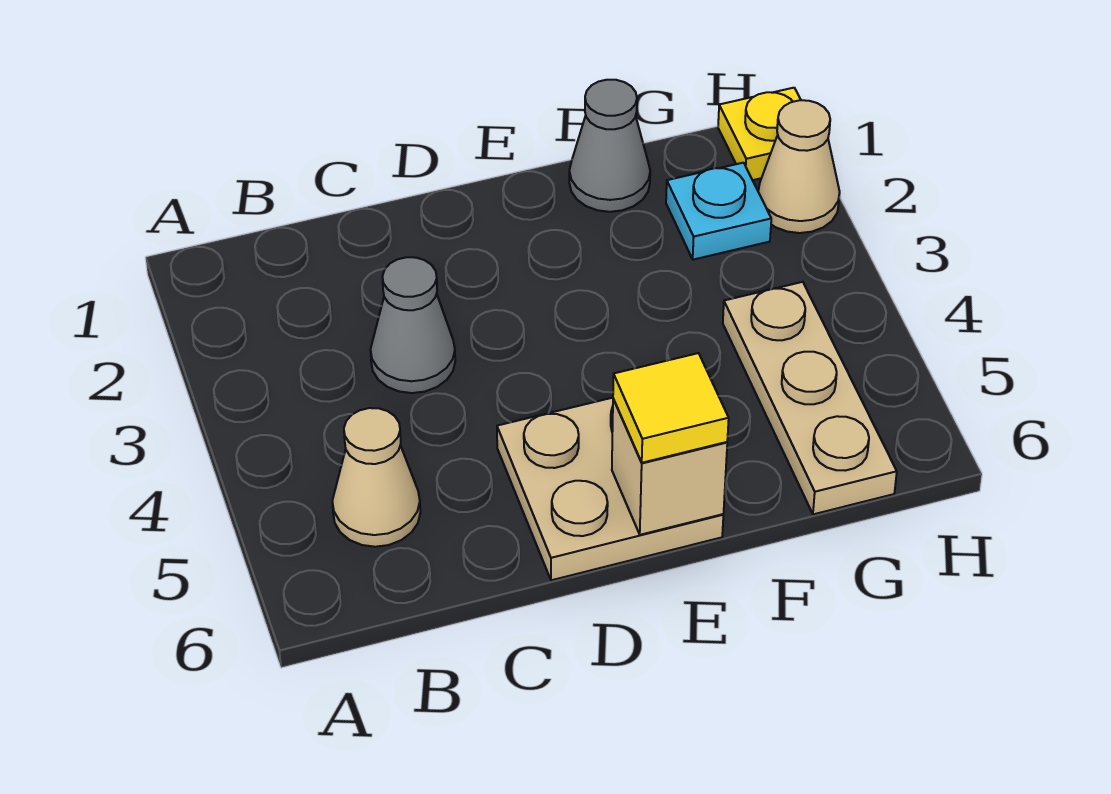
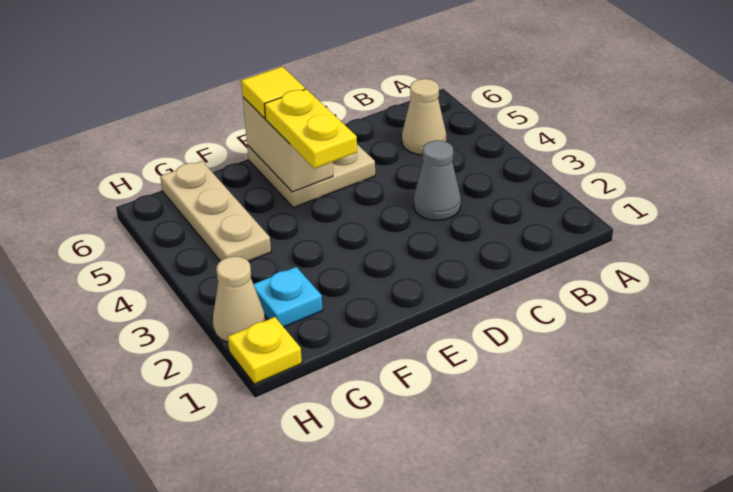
none -> yellow plate E4:E5 level 3
tan brick E6 level 2 -> tan brick E5:E6 level 2
grey cone F1 level 1 -> none

